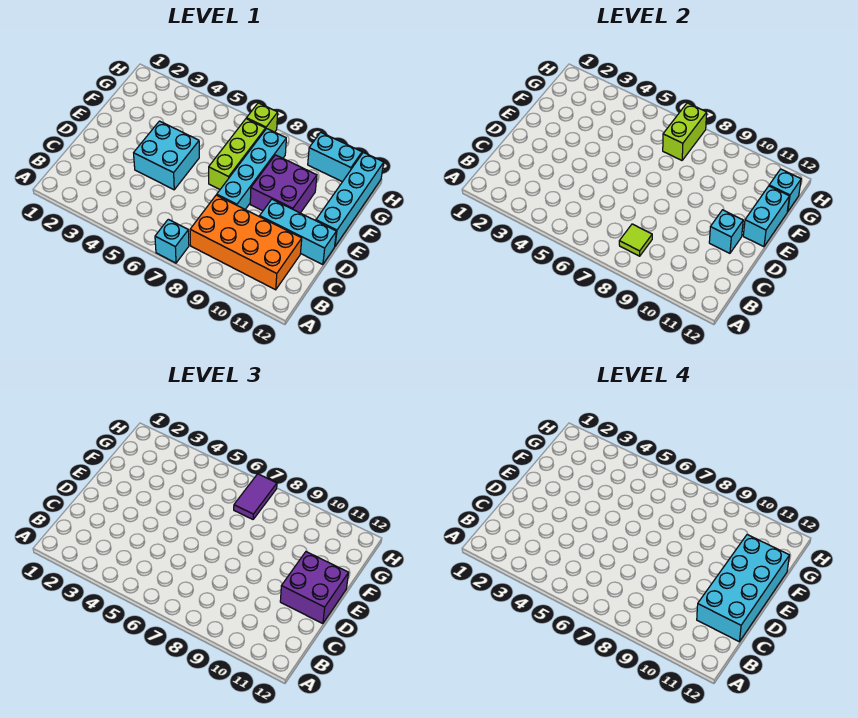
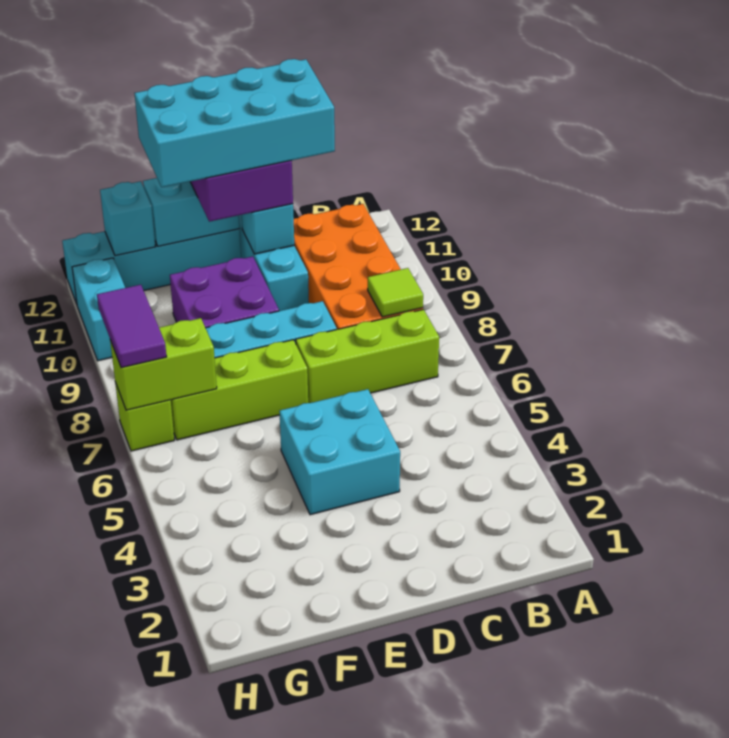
cyan brick A7 level 1 -> none
none -> lime brick B7:D7 level 1
purple tile G7:H7 level 3 -> purple tile H7:H8 level 3

